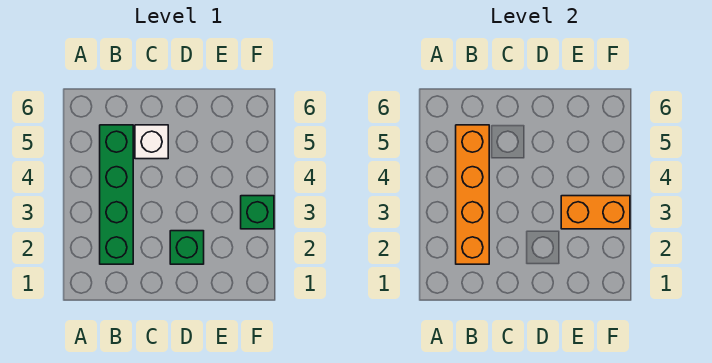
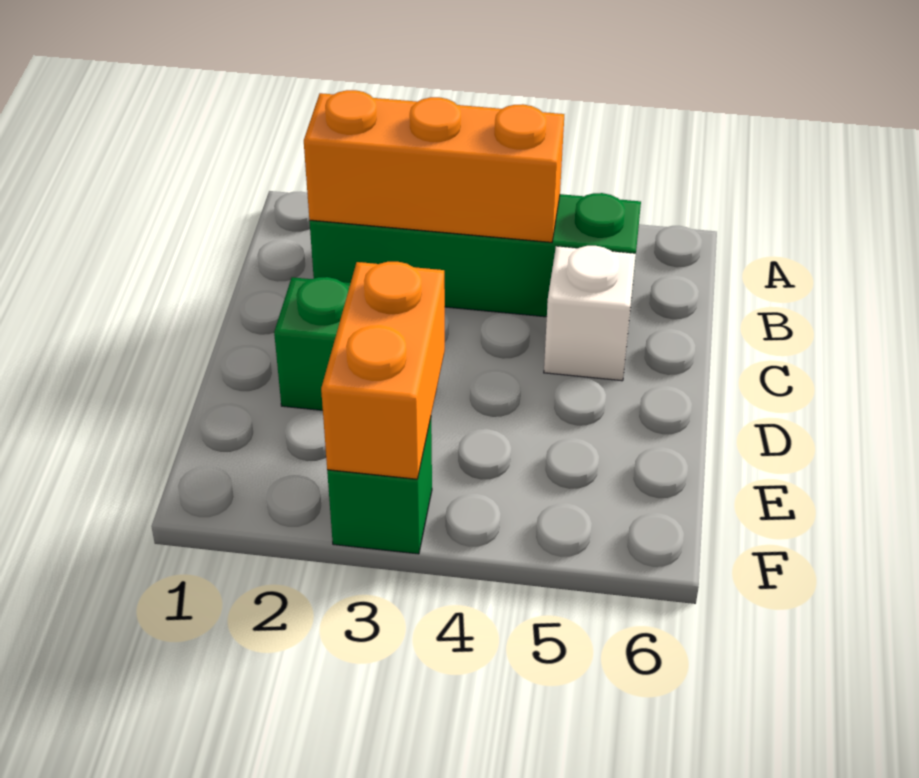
orange brick B2:B5 level 2 -> orange brick B2:B4 level 2

